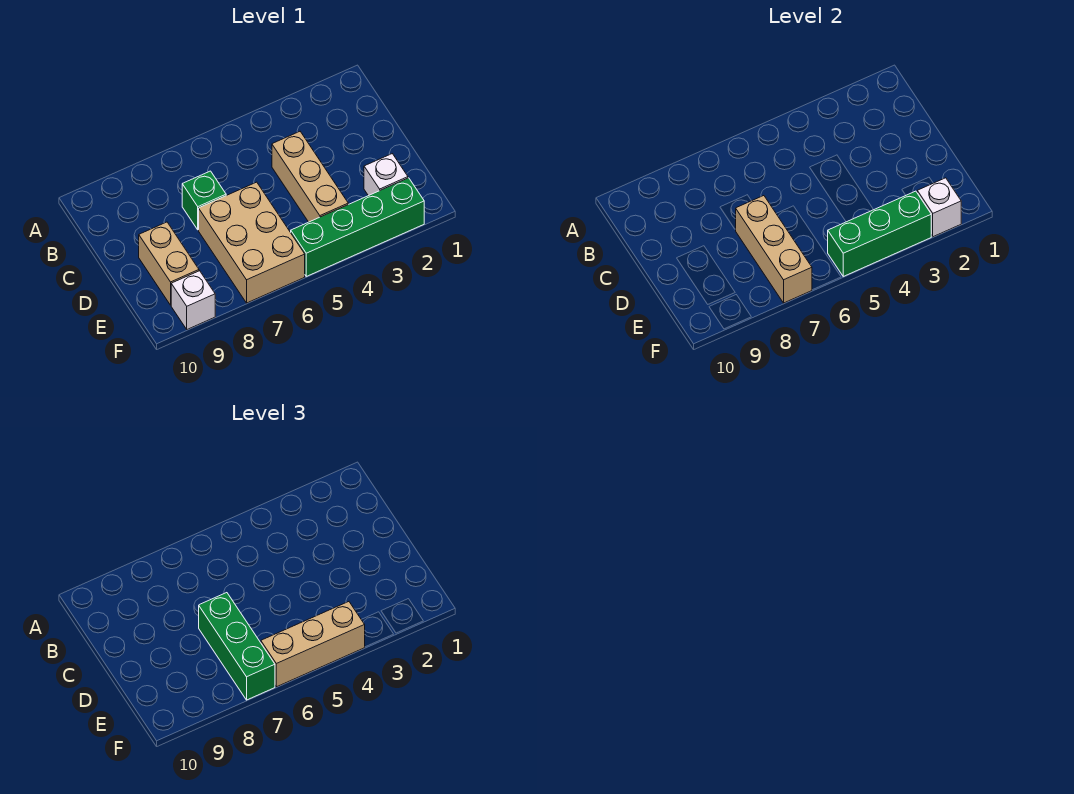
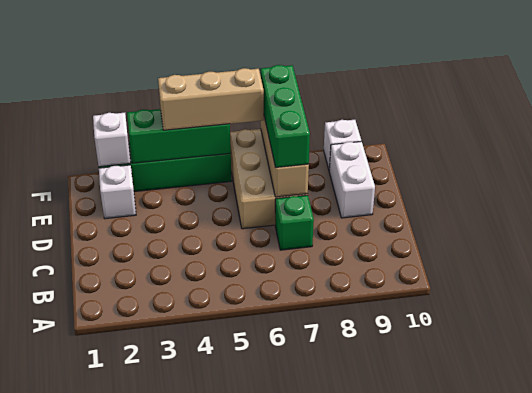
tan brick C4:E4 level 1 -> none
tan brick D9:E9 level 1 -> white brick D9:E9 level 1

